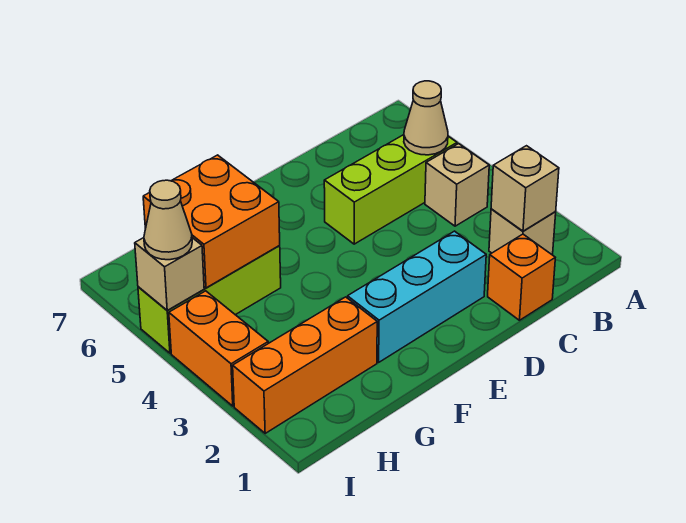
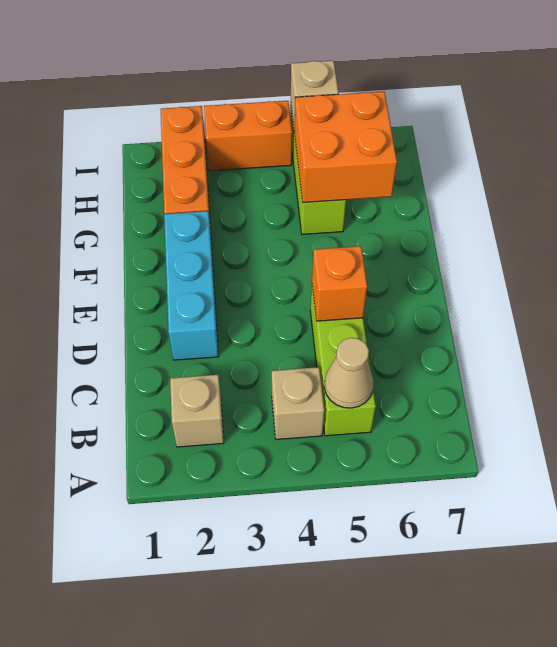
tan brick B2 level 2 -> none
orange brick C1 level 1 -> orange brick D5 level 2
tan cone I5 level 3 -> none

